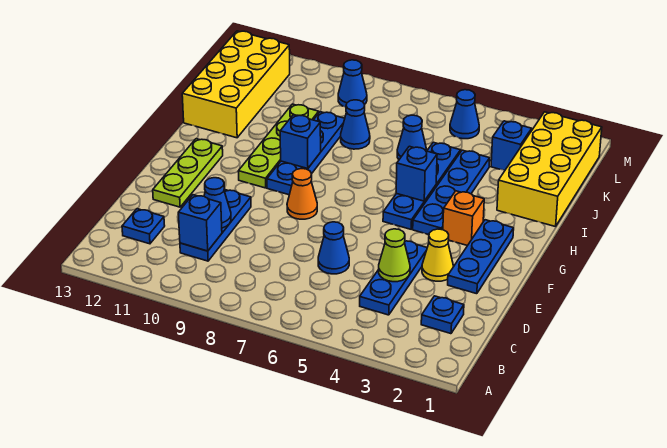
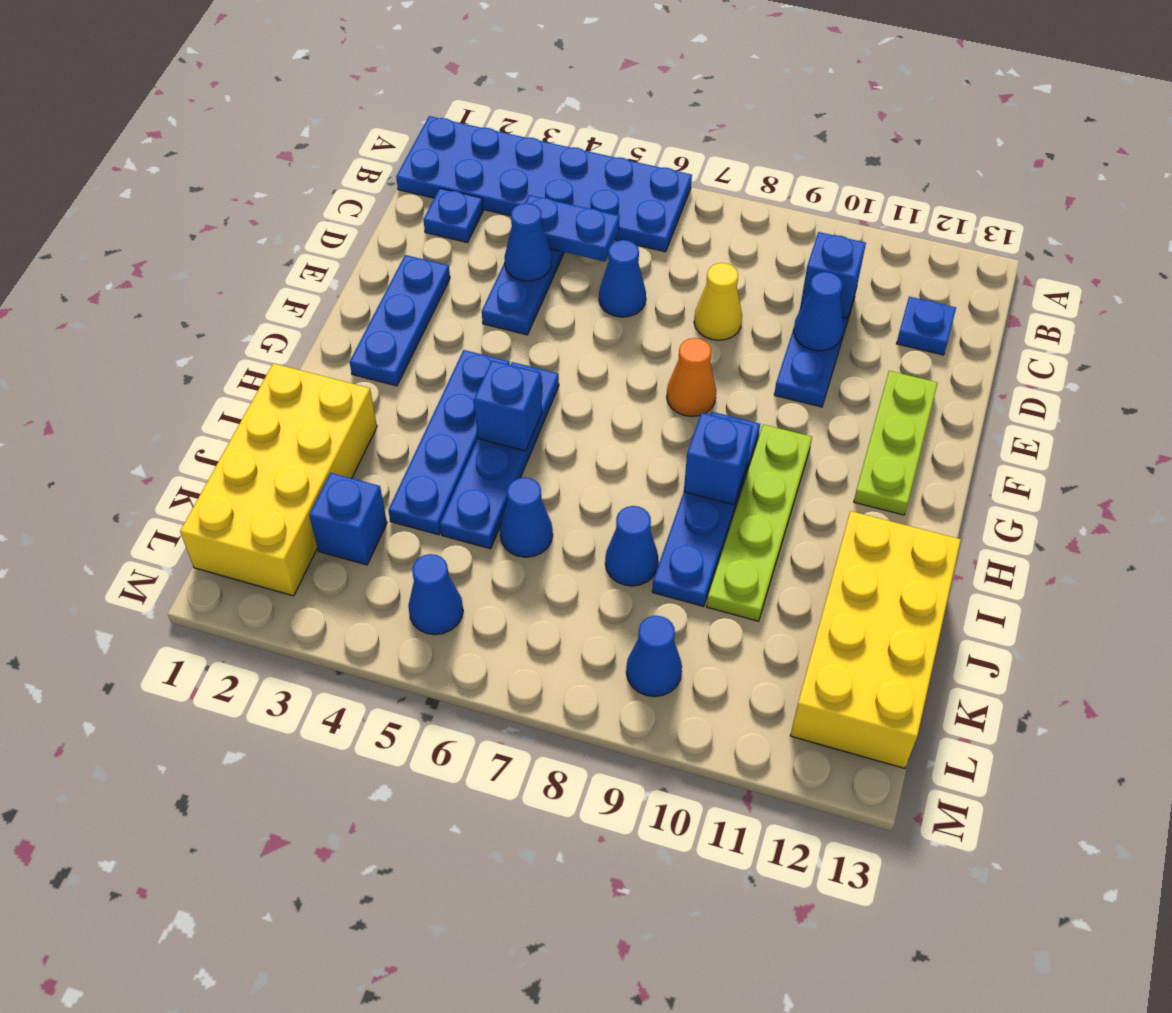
none -> blue plate A1:B6 level 1
none -> blue plate C4:C5 level 2
lime cone D4 level 2 -> blue cone D4 level 2
yellow cone E3 level 1 -> yellow cone D8 level 1
orange brick G3 level 1 -> none

